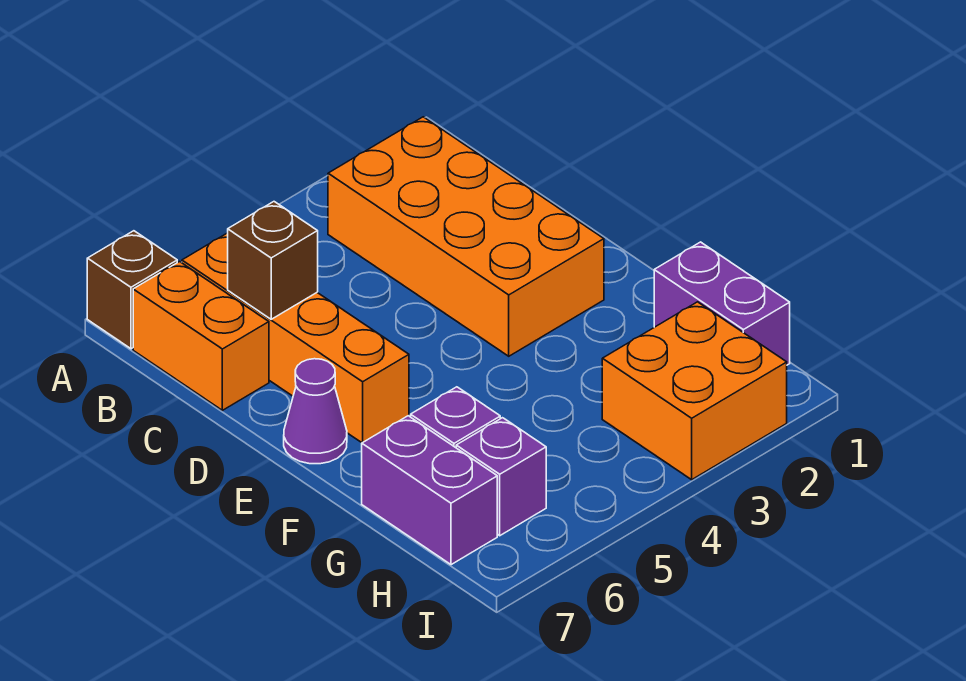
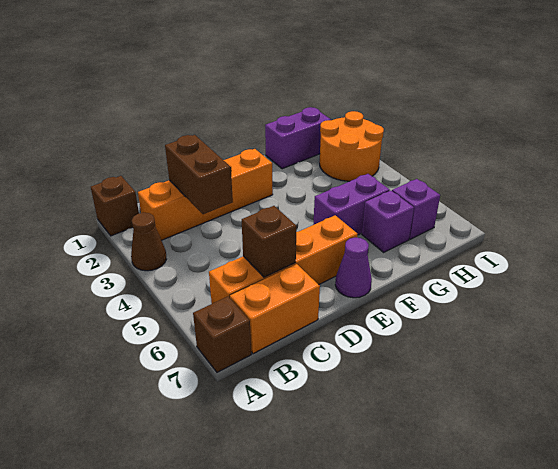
none -> brown brick A1 level 1
none -> brown cone A3 level 1
orange brick B2:E3 level 1 -> orange brick B2:E2 level 1
none -> brown brick C2:C3 level 2
purple brick G7:H7 level 1 -> purple brick F5:G5 level 1
orange brick H2:I3 level 1 -> orange round brick H2:I3 level 1

